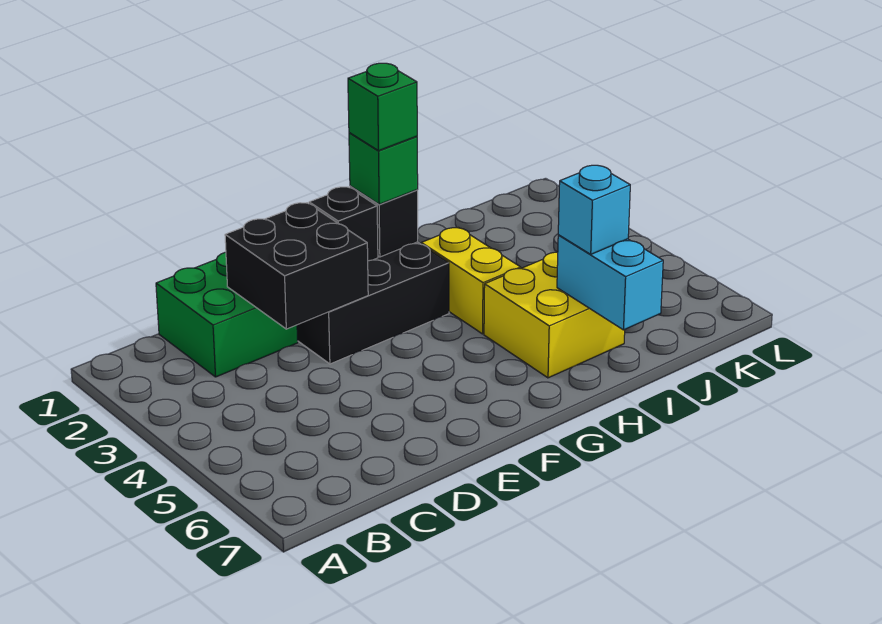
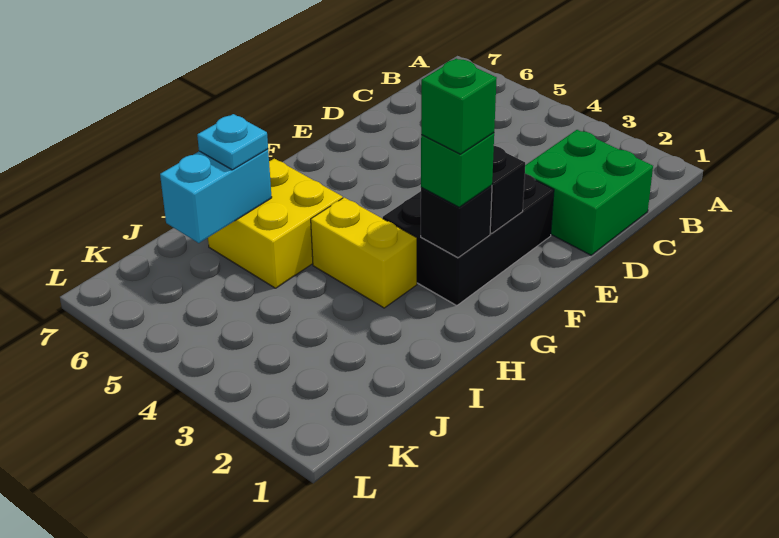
black brick D2:E3 level 2 -> none
cyan brick I6:I7 level 2 -> cyan brick I6:J6 level 2
cyan brick I6 level 3 -> cyan plate I6 level 3

